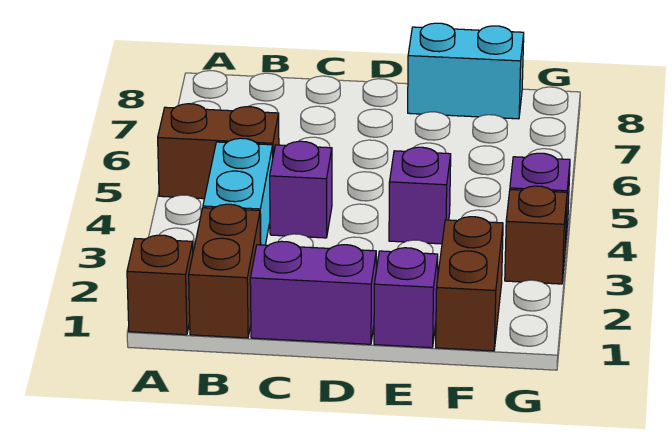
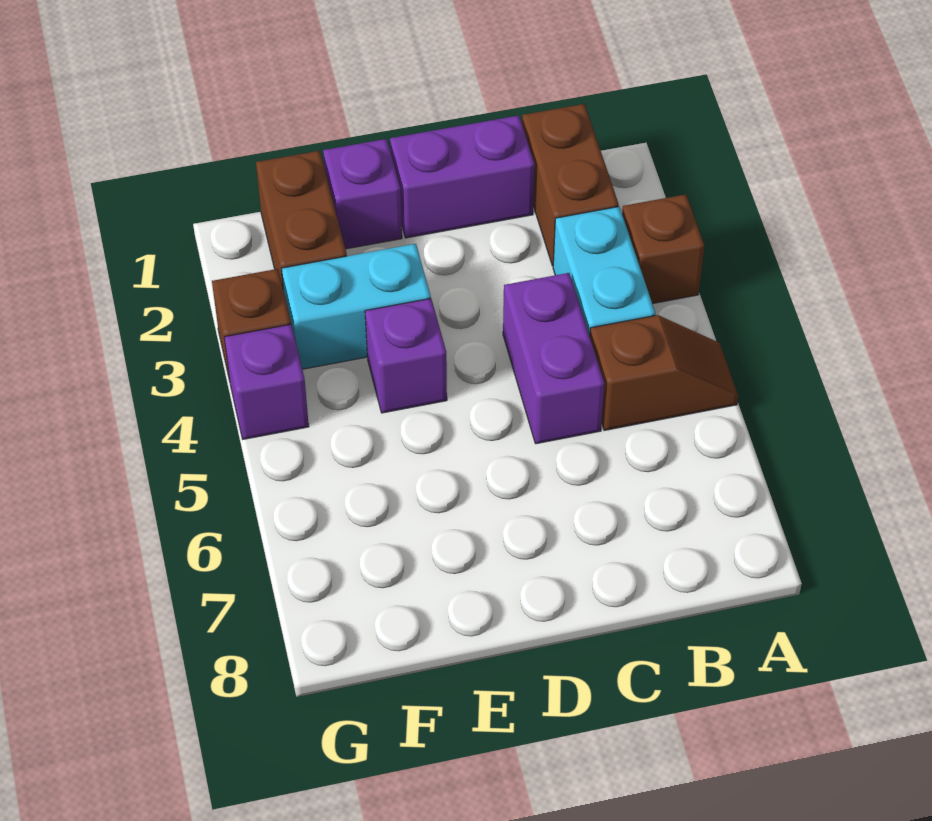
brown brick A1 level 1 -> brown brick A3 level 1
brown brick A5:B5 level 1 -> brown slope A5:B5 level 1 top B
purple brick C4 level 1 -> purple brick C4:C5 level 1
cyan brick E8:F8 level 1 -> cyan brick E3:F3 level 1

